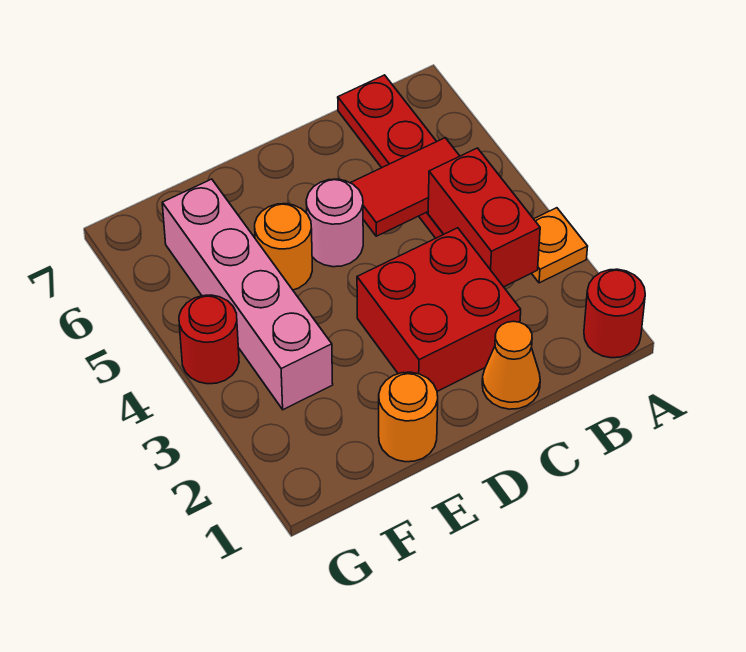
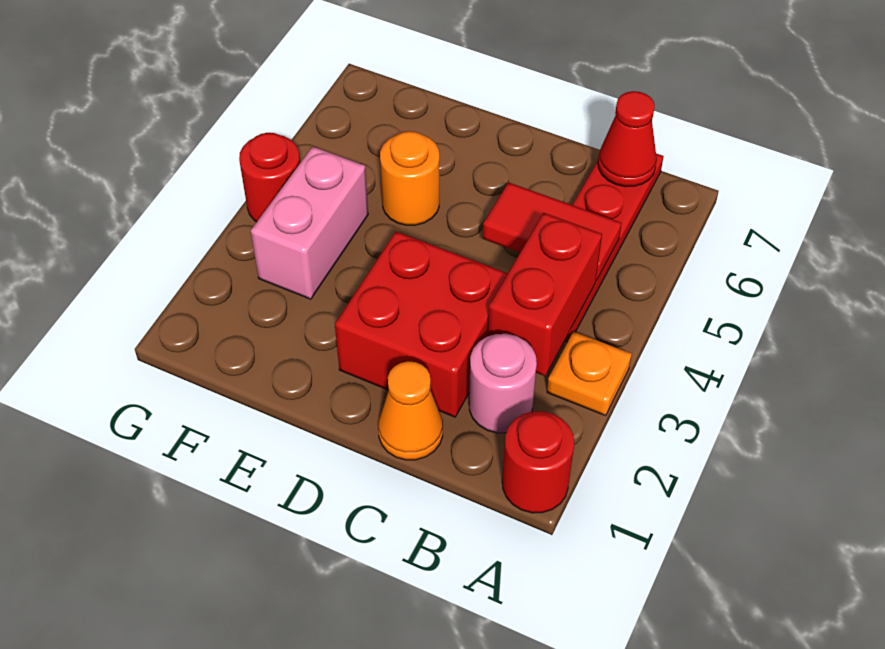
none -> red cone B7 level 2
pink round brick D5 level 1 -> pink round brick B2 level 1
orange round brick E1 level 1 -> none
pink brick F3:F6 level 1 -> pink brick F3:F4 level 1

